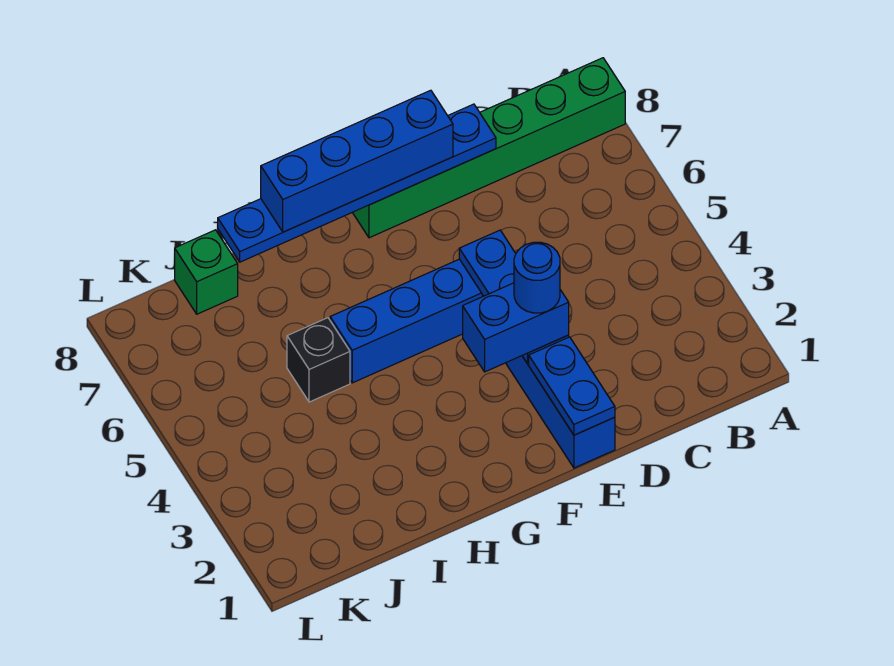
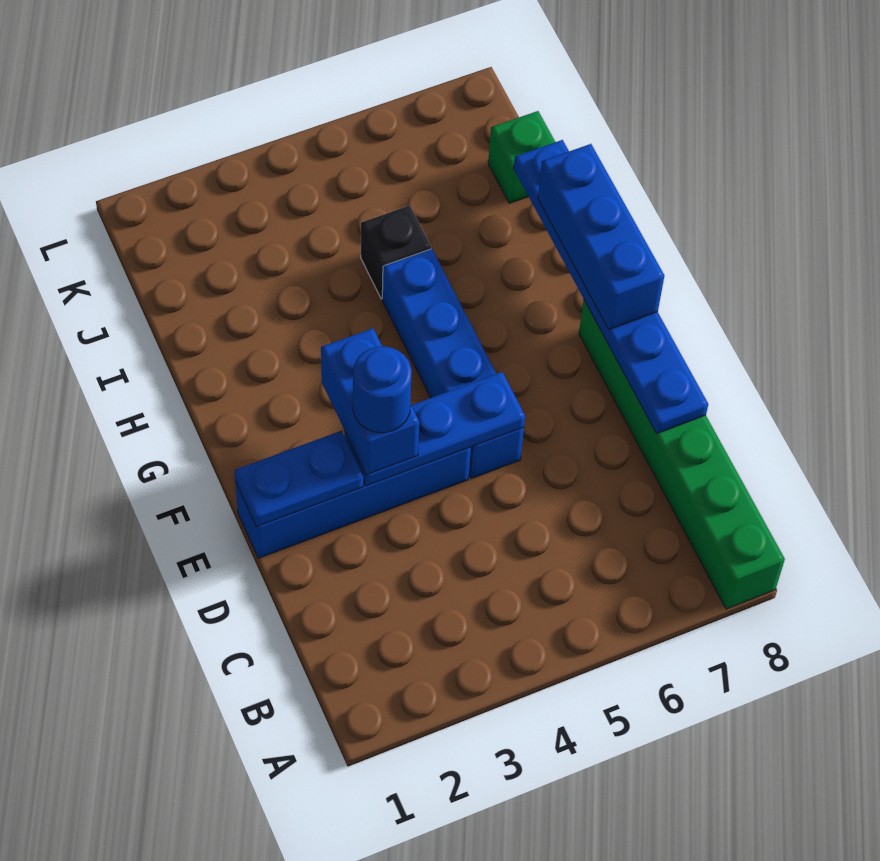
blue brick E8:H8 level 3 -> blue brick F8:H8 level 3

